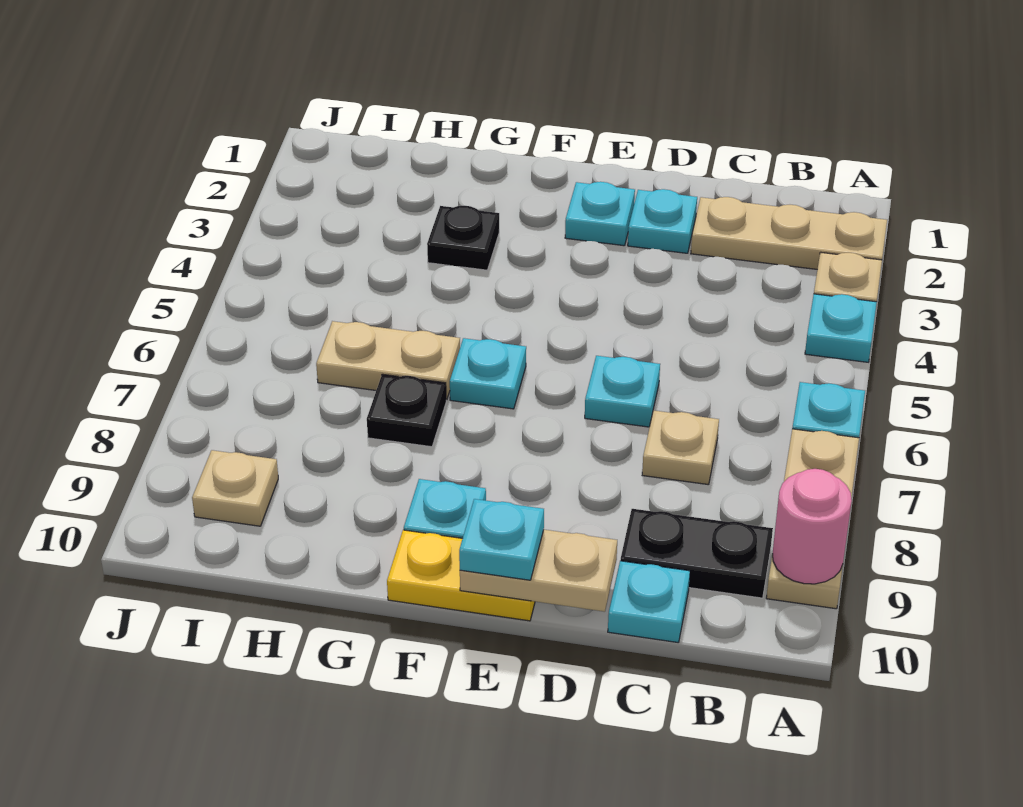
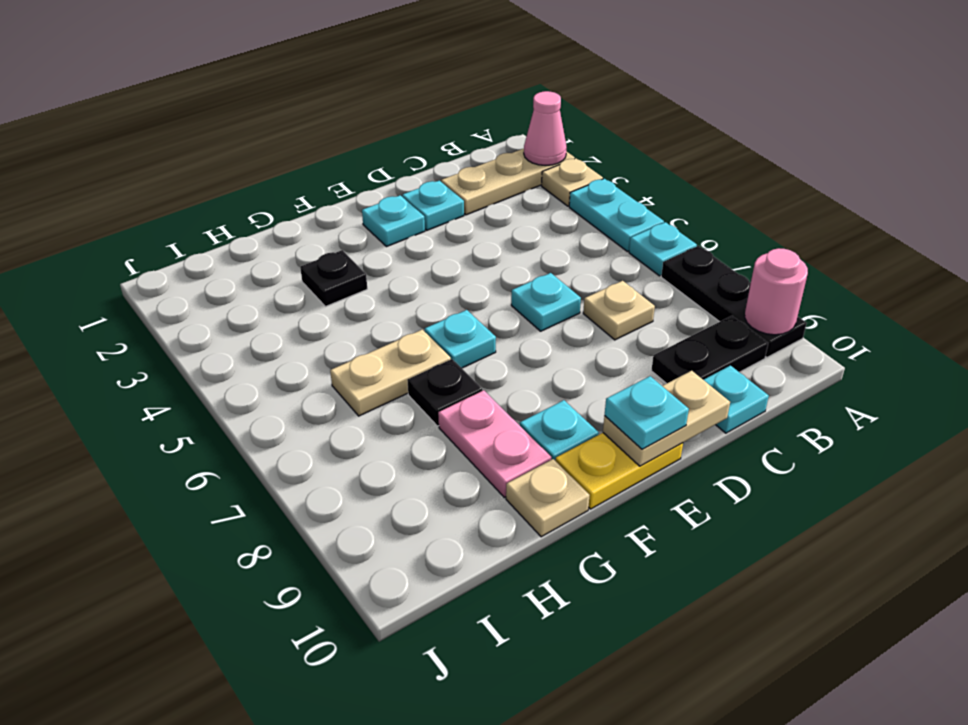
none -> pink cone A2 level 2
cyan plate A4 level 1 -> cyan plate A4:A5 level 1
tan plate A7:A9 level 1 -> black plate A7:A9 level 1
none -> pink plate G8:G9 level 1
tan plate I9 level 1 -> tan plate G10 level 1

